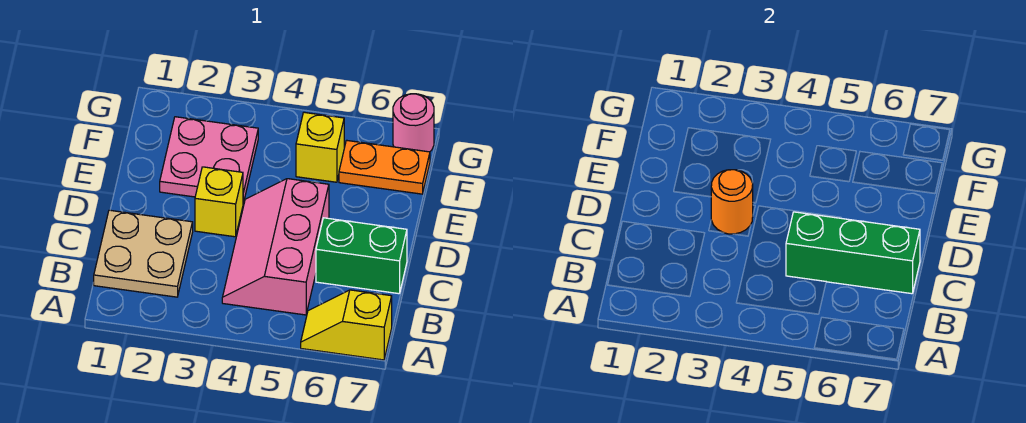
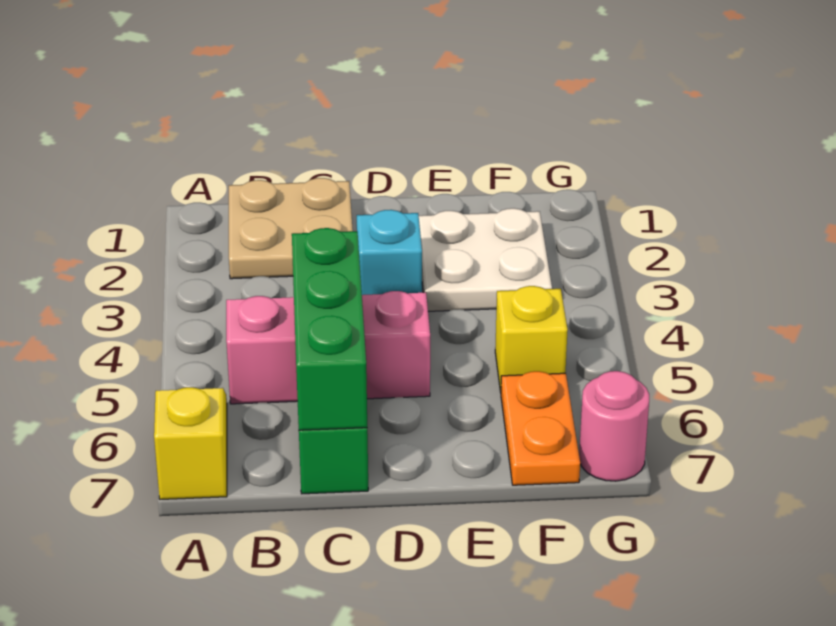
yellow brick D3 level 1 -> cyan brick D3 level 1
orange round brick D3 level 2 -> none
pink plate E2:F3 level 1 -> white plate E2:F3 level 1

